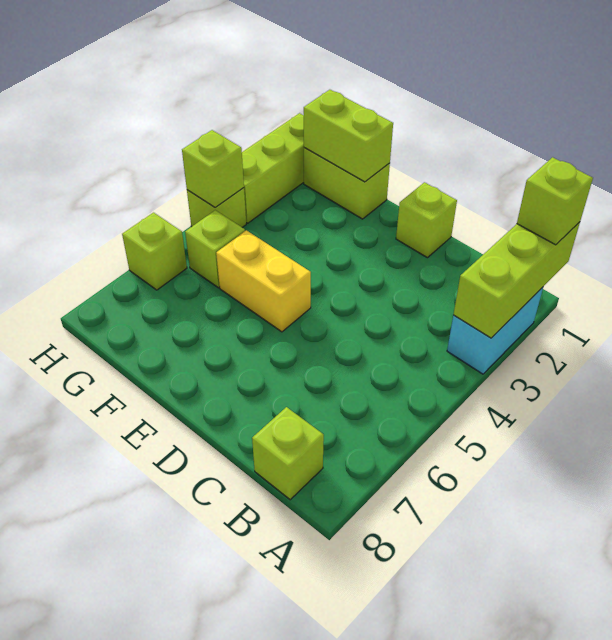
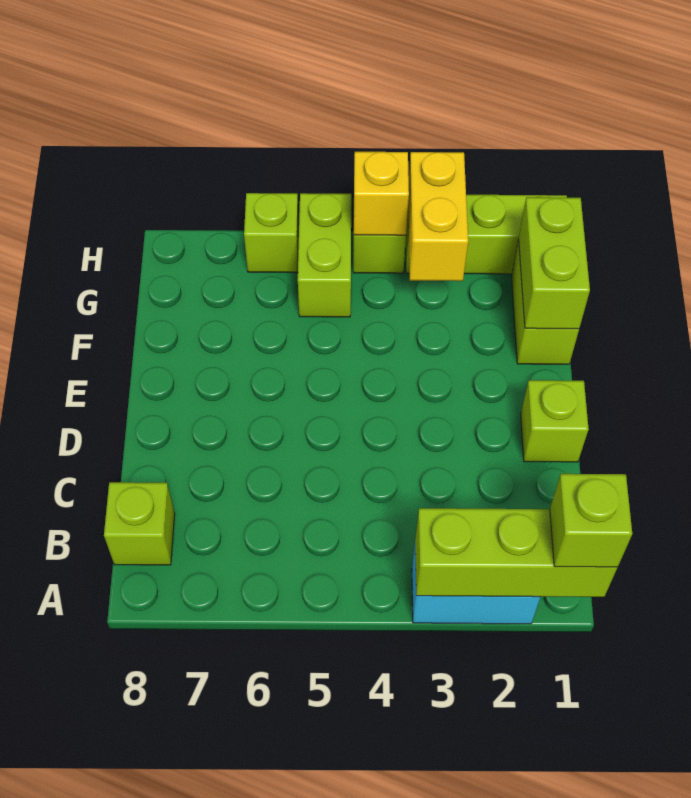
yellow brick E5:F5 level 1 -> yellow brick G3:H3 level 2
lime brick G5 level 1 -> lime brick G5:H5 level 1
lime brick H4 level 2 -> yellow brick H4 level 2

